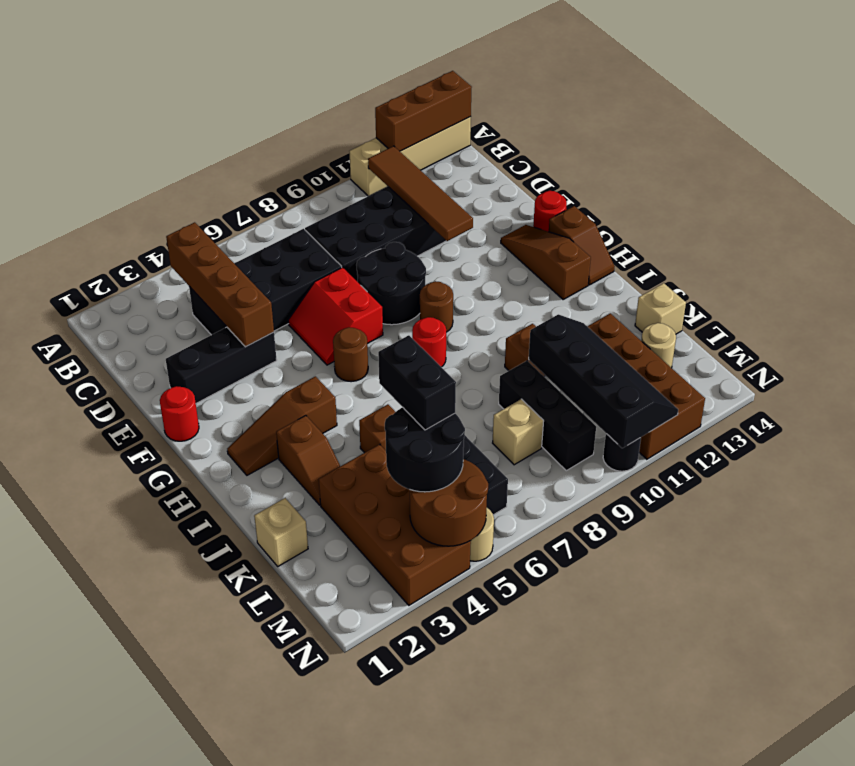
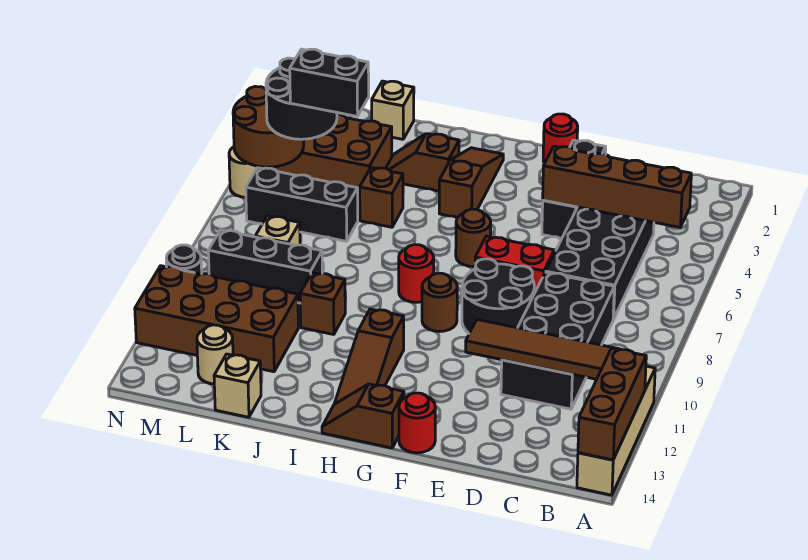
brown slope F13:H13 level 1 top H -> brown slope H11:H13 level 1 top 11
black slope K10:N11 level 2 top 10 -> none

